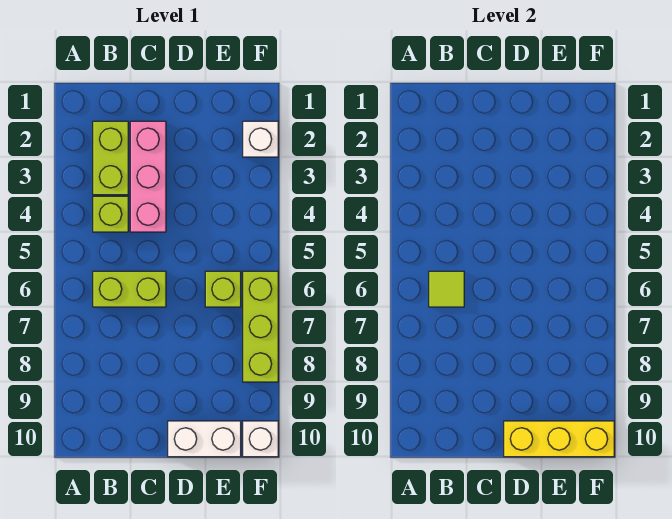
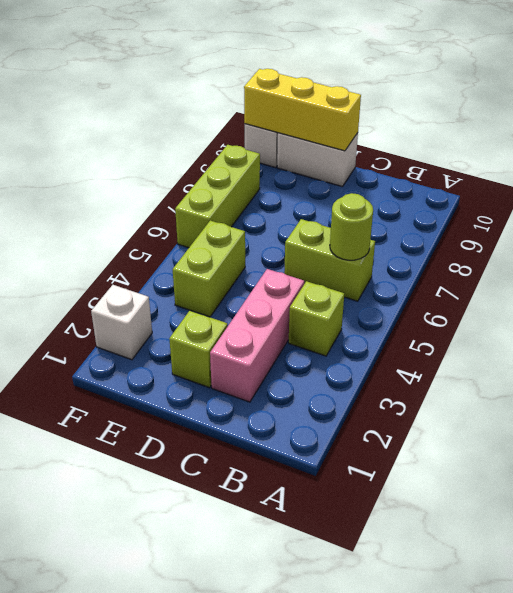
lime brick B2:B3 level 1 -> lime brick E4:E5 level 1
lime tile B6 level 2 -> lime round brick B6 level 2
lime brick E6 level 1 -> lime brick D2 level 1

